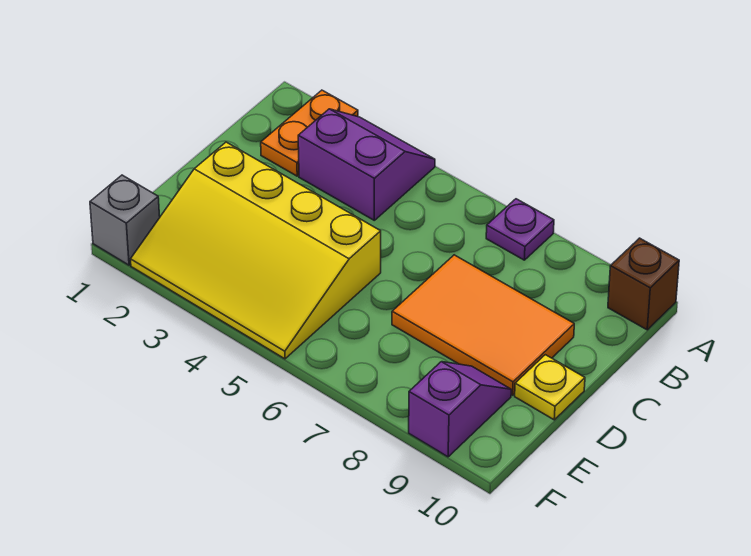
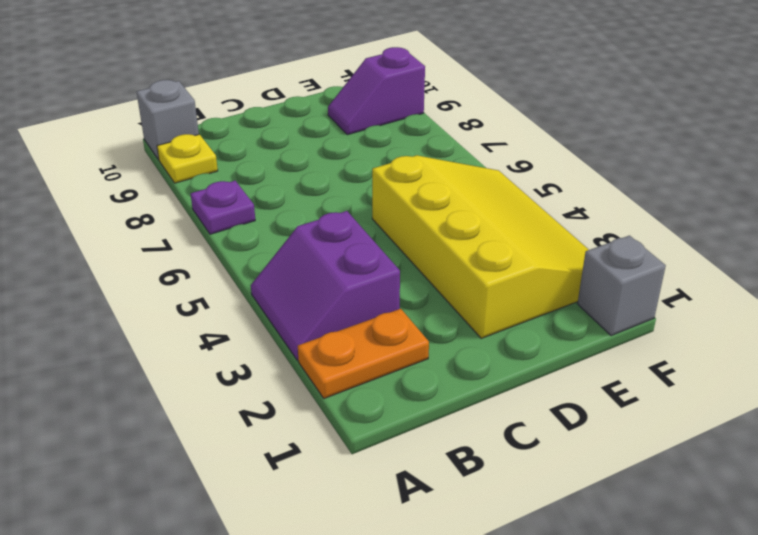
brown brick A10 level 1 -> grey brick A10 level 1
orange tile C7:D9 level 1 -> none
yellow plate D10 level 1 -> yellow plate A9 level 1

